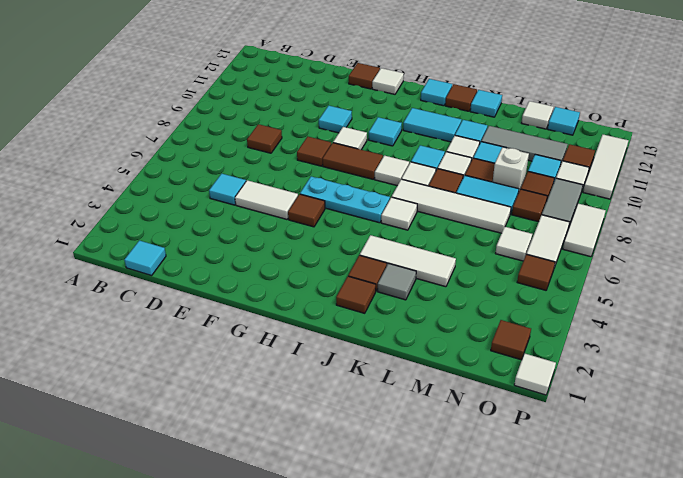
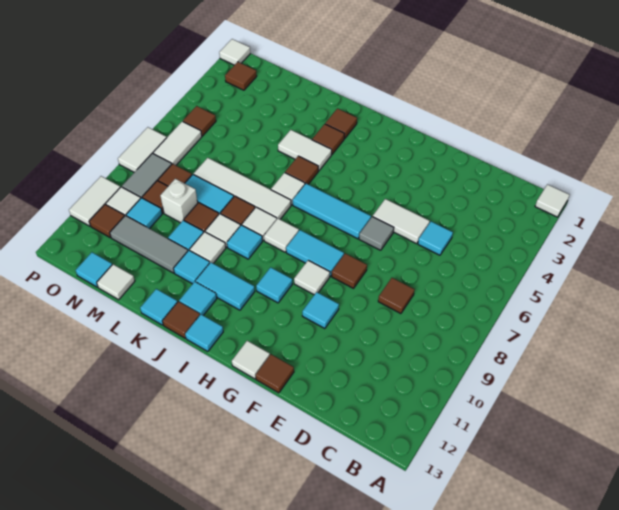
cyan tile C1 level 1 -> cyan tile J12 level 1
brown tile G5 level 1 -> brown tile J5 level 1
cyan plate G6:I6 level 1 -> cyan tile G6:I6 level 1
brown tile G8:H8 level 1 -> cyan tile G8:H8 level 1
white tile J4:L4 level 1 -> white tile J4:K4 level 1
grey tile K3 level 1 -> grey tile F6 level 1
white tile N6 level 1 -> white tile A1 level 1
white tile P10:P12 level 1 -> white tile P10:P11 level 1

